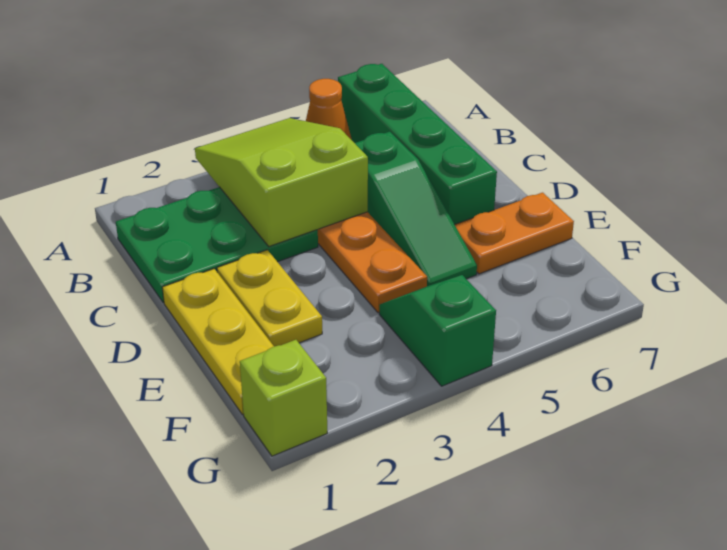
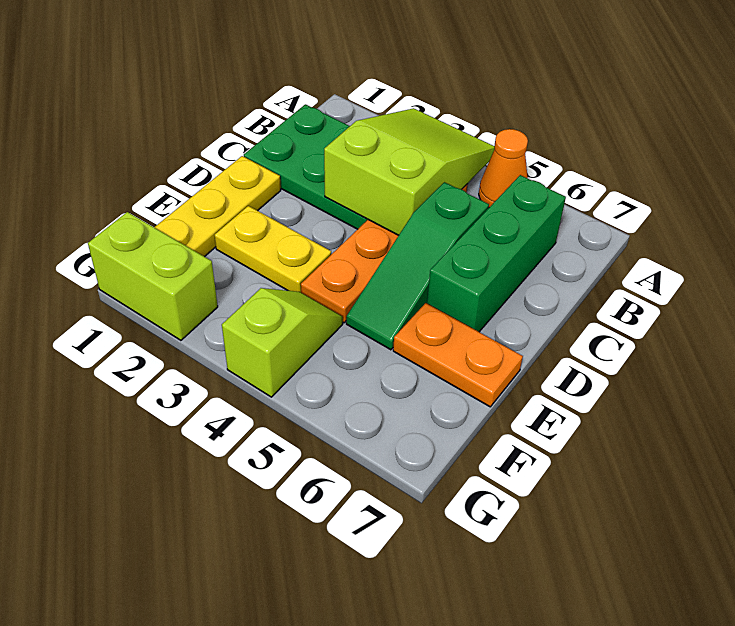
green brick A6:D6 level 1 -> green brick B6:D6 level 1
yellow plate D2:E2 level 1 -> yellow plate E2:E3 level 1
green slope F4:G4 level 1 top G -> lime slope F4:G4 level 1 top G
lime brick G1 level 1 -> lime brick G1:G2 level 1

